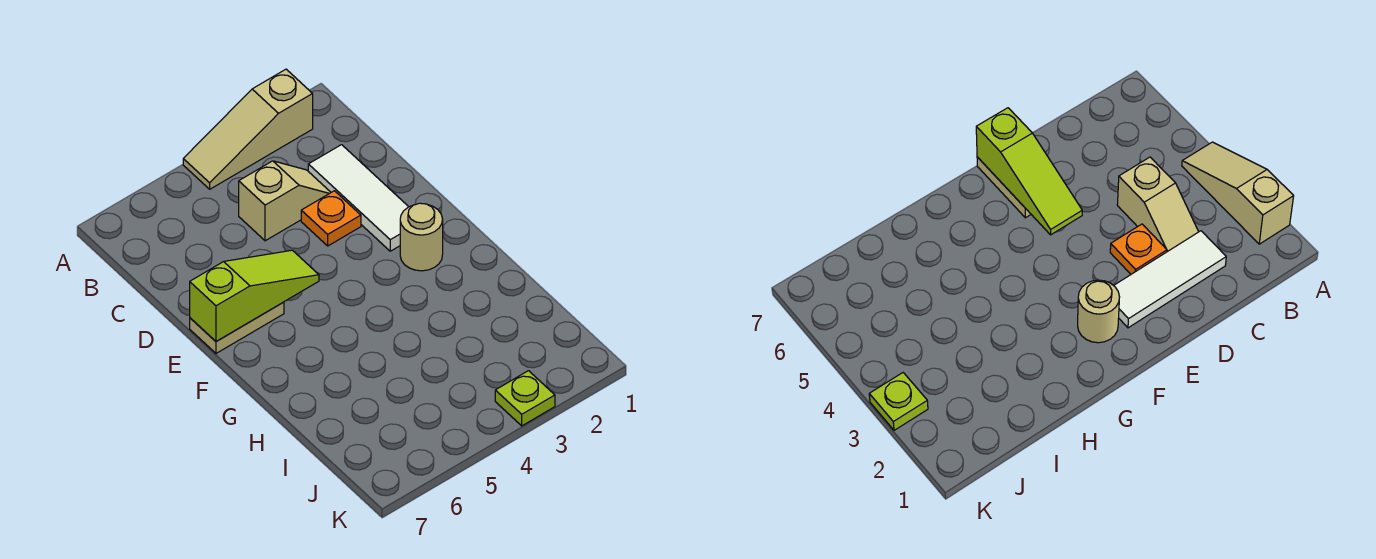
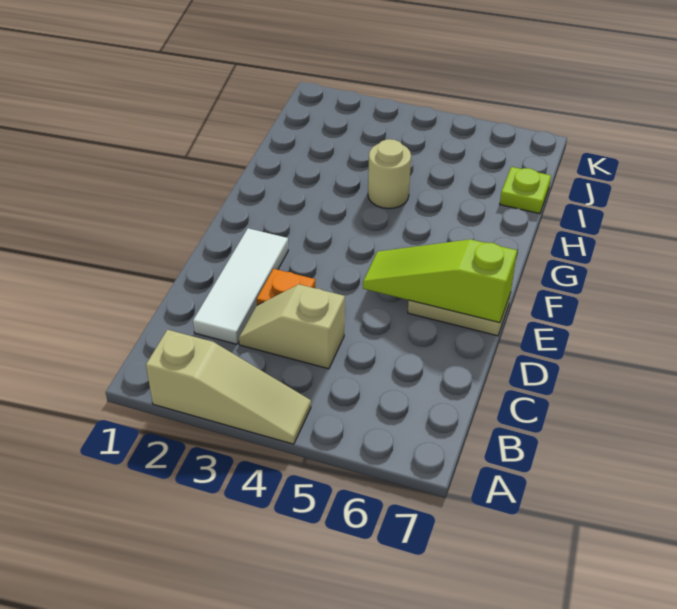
tan round brick F2 level 1 -> tan round brick H4 level 1
lime plate K3 level 1 -> lime plate I7 level 1

